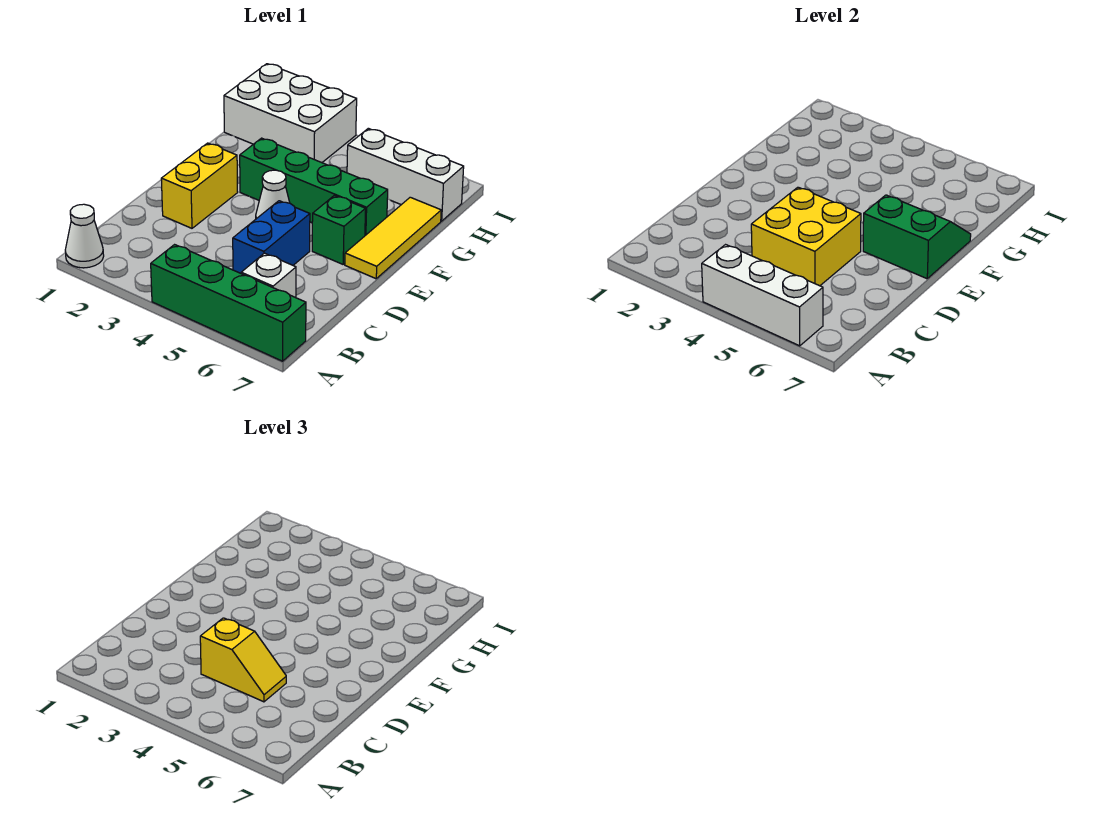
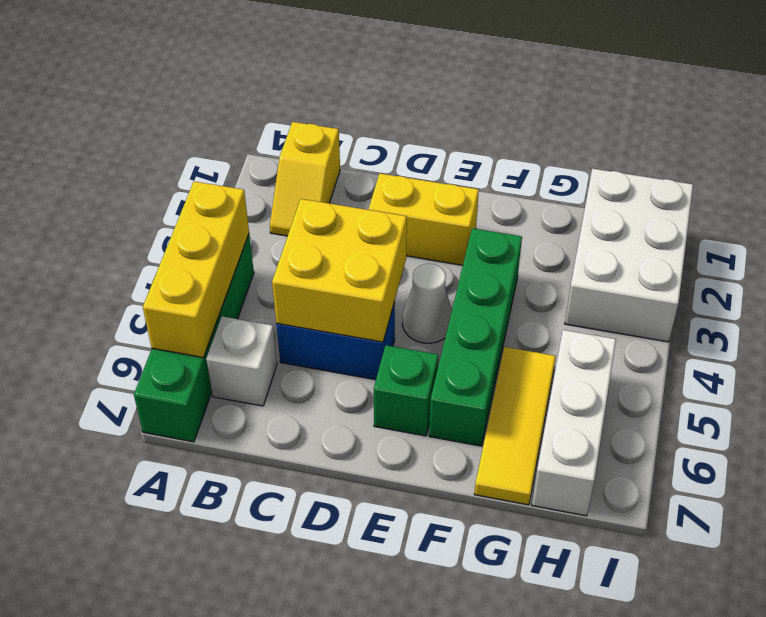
white cone A1 level 1 -> none
white brick A4:A6 level 2 -> yellow brick A4:A6 level 2
yellow slope C4:C5 level 3 top 4 -> yellow slope B1:B2 level 1 top 1
green slope E6:F7 level 2 top E -> none
yellow tile E7:G7 level 1 -> yellow tile G5:G7 level 1

